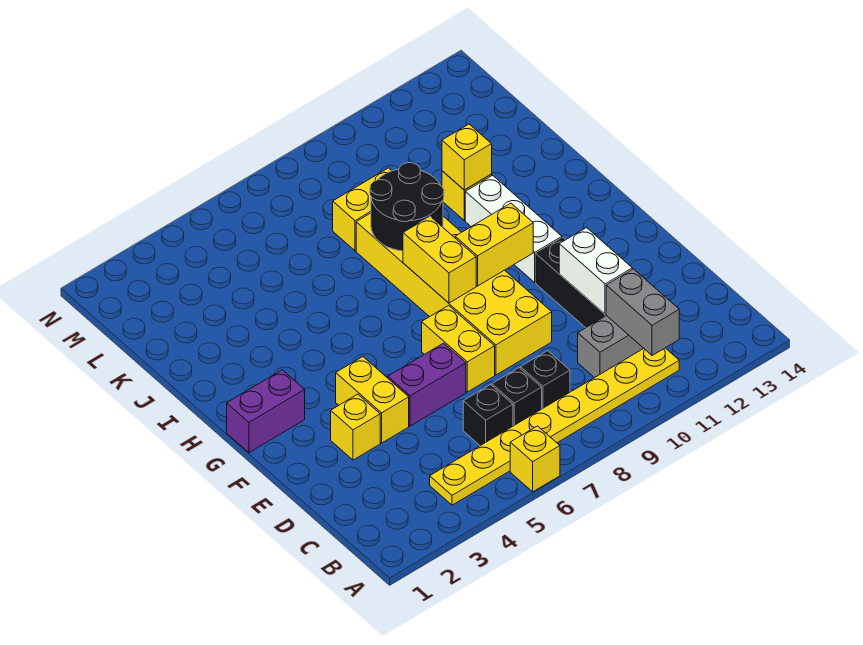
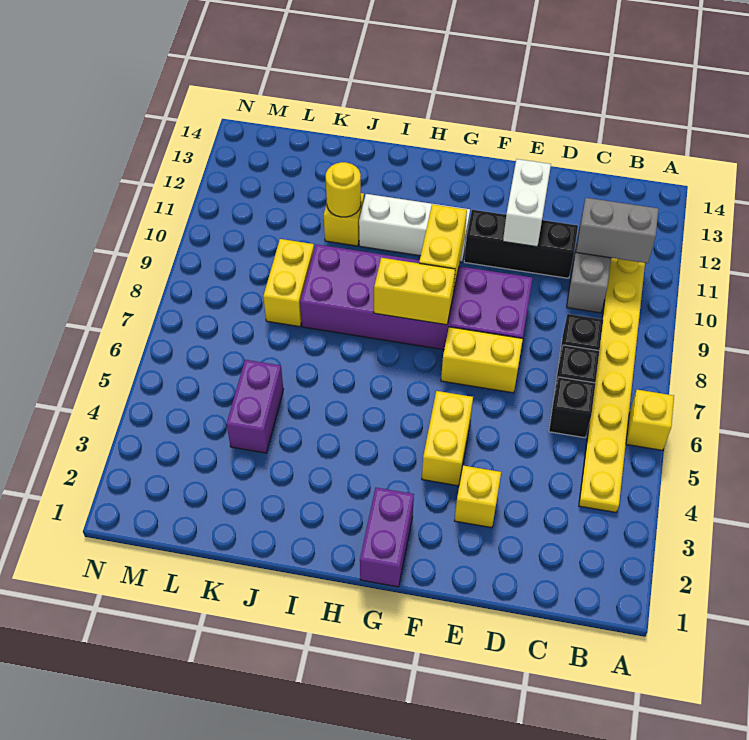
white brick D11:E11 level 2 -> white brick E11:E12 level 2
yellow brick E4:F4 level 1 -> yellow brick F4:F5 level 1
purple brick E5:E6 level 1 -> purple brick K4:K5 level 1
yellow brick E8:J9 level 1 -> purple brick E8:J9 level 1
black round brick I8:J9 level 2 -> none
yellow brick J11 level 2 -> yellow round brick J11 level 2

